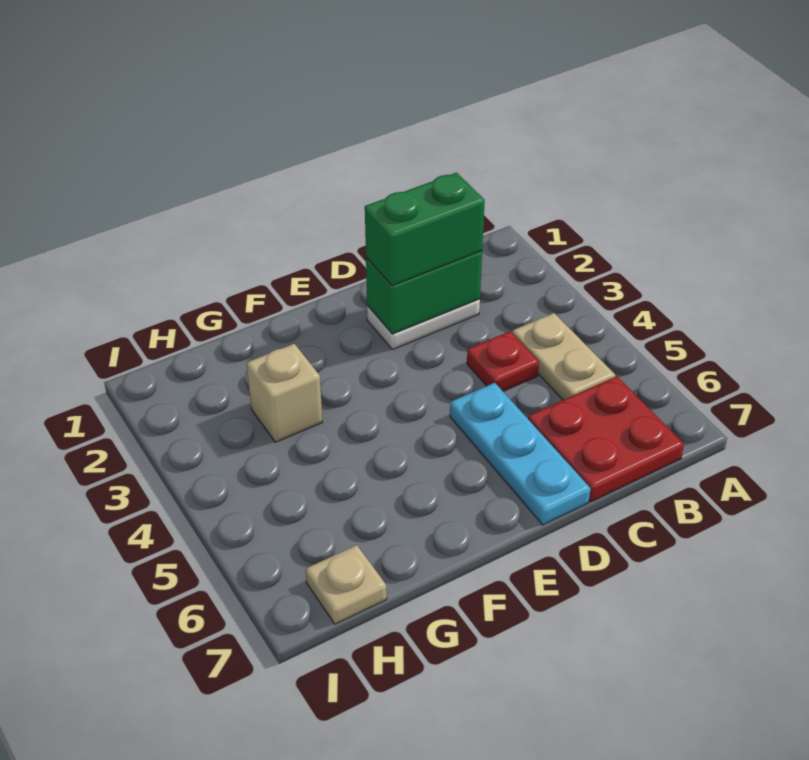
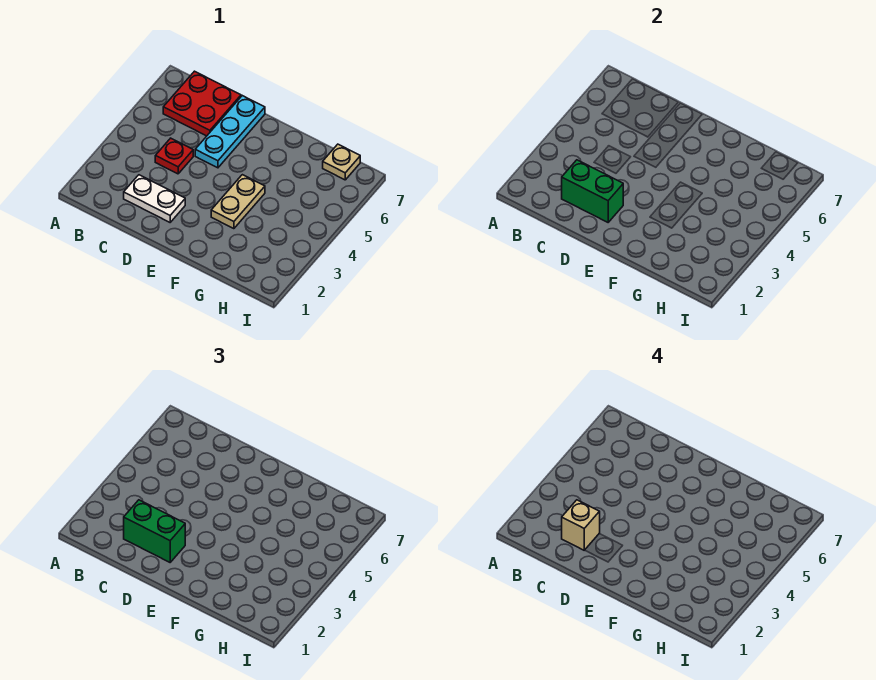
tan plate B4:B5 level 1 -> tan plate F3:F4 level 1
tan brick G3 level 1 -> tan brick C2 level 4

